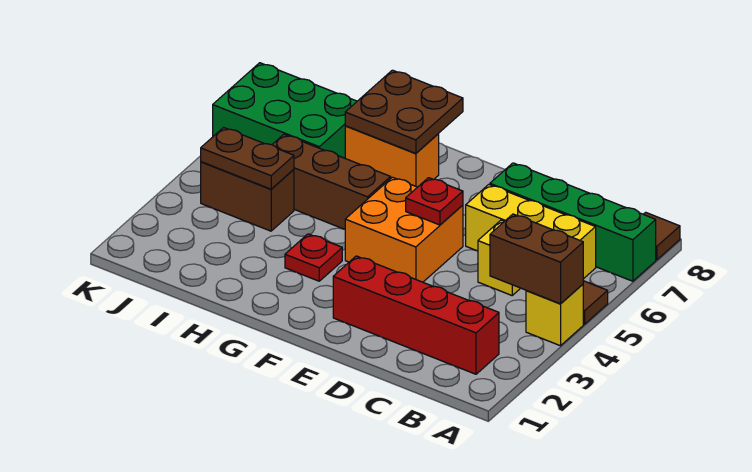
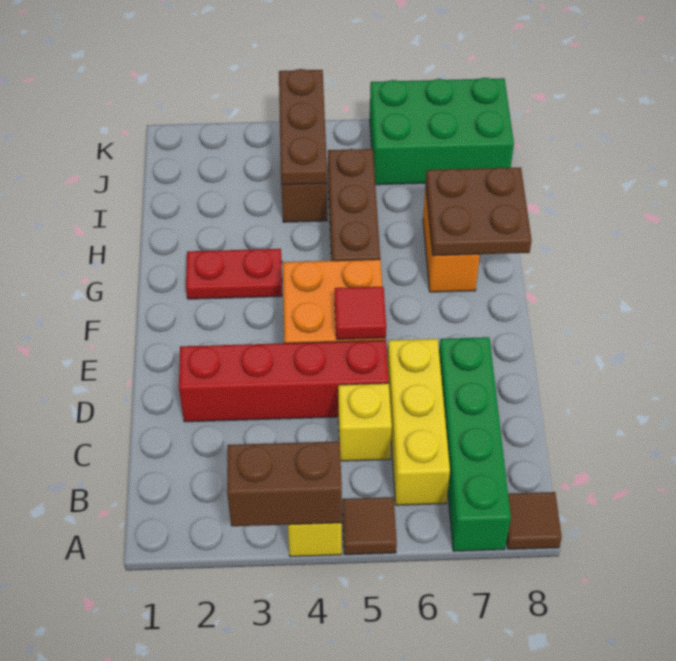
brown brick A4:B4 level 2 -> brown brick A3:A4 level 2
red brick B2:E2 level 1 -> red brick D2:D5 level 1
red plate E5 level 2 -> red tile E5 level 2
red plate G3 level 1 -> red plate G2:G3 level 1
brown plate I4:J4 level 2 -> brown plate I4:K4 level 2
green brick I6:K7 level 1 -> green brick J6:K8 level 1

